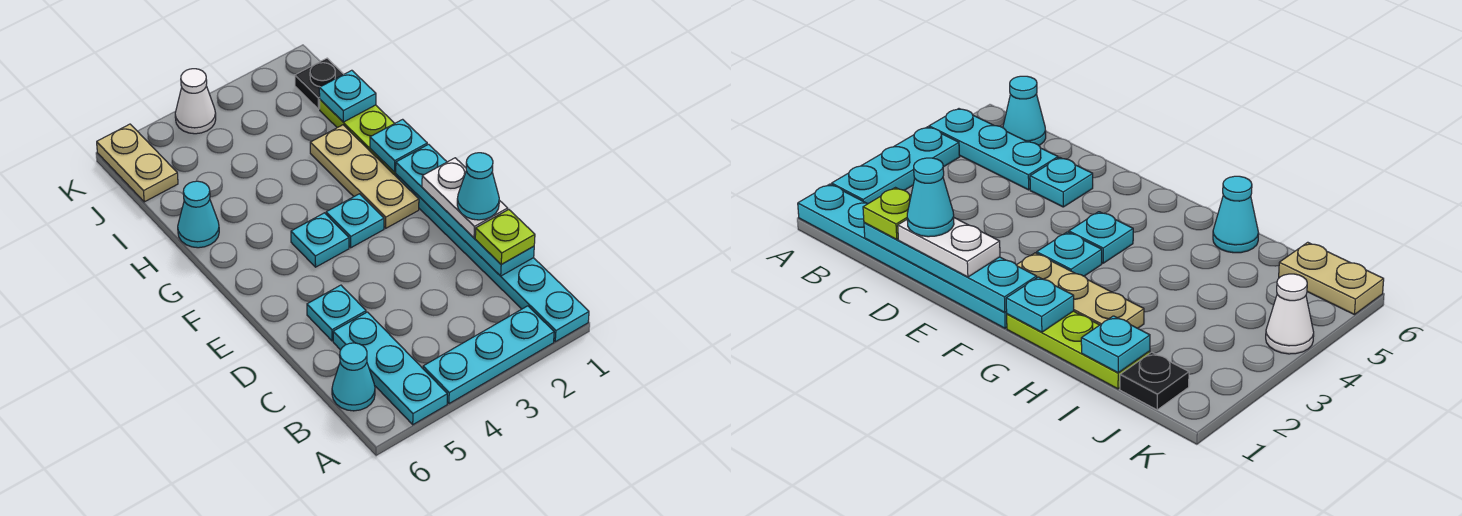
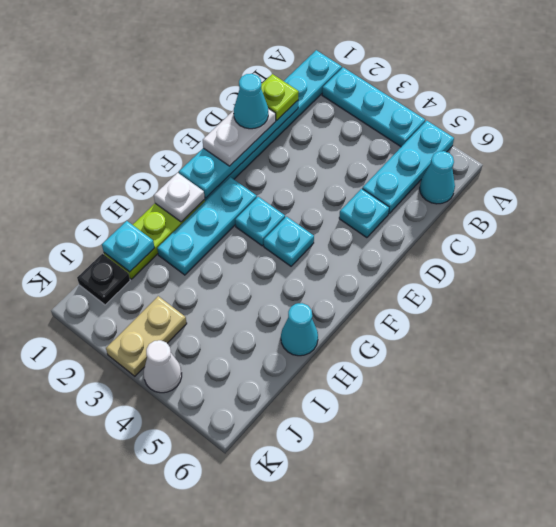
tan plate F2:H2 level 1 -> cyan plate F2:H2 level 1
cyan plate G1 level 2 -> white plate G1 level 2
tan plate J6:K6 level 1 -> tan plate J3:K3 level 1

